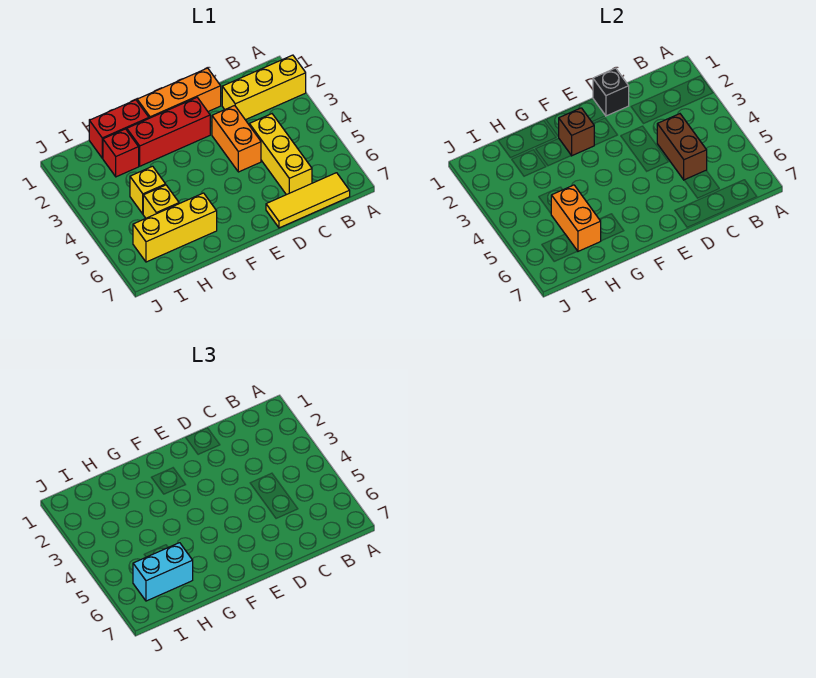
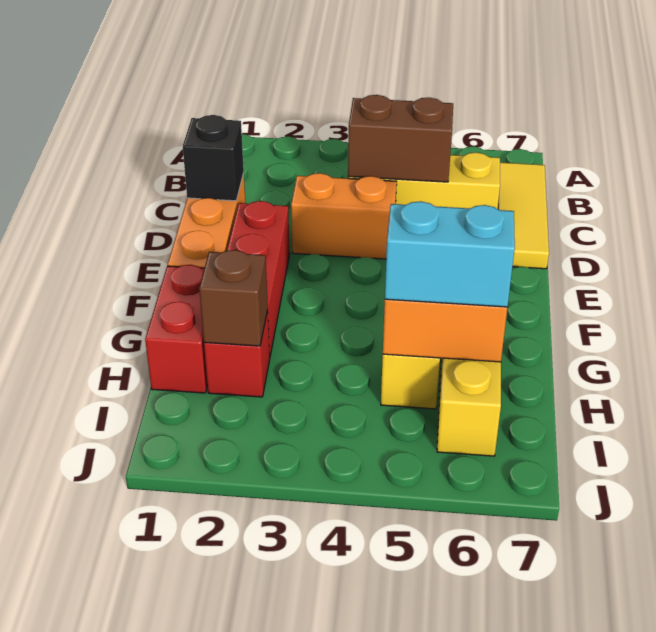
yellow brick A2:C2 level 1 -> none
brown brick F2 level 2 -> brown brick H2 level 2
yellow brick H4 level 1 -> none
cyan brick H6:I6 level 3 -> cyan brick H5:H6 level 3

